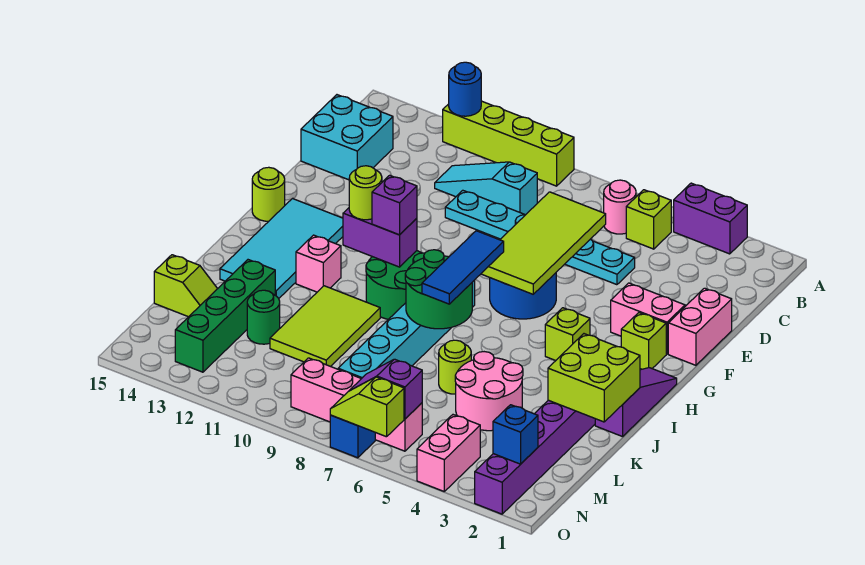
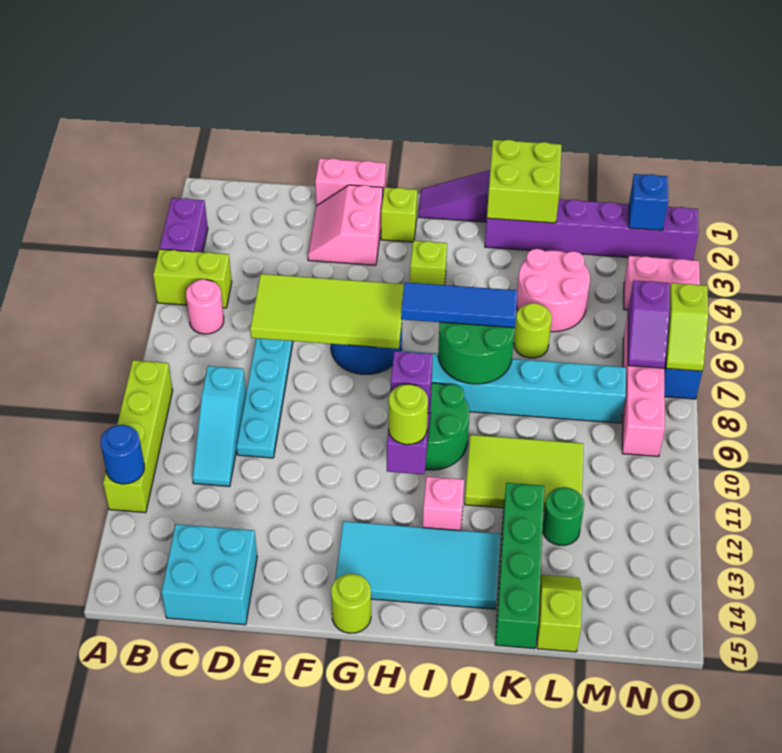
lime brick B5 level 1 -> lime brick A5:B5 level 1
green brick K13:N13 level 1 -> green brick K12:K15 level 1

